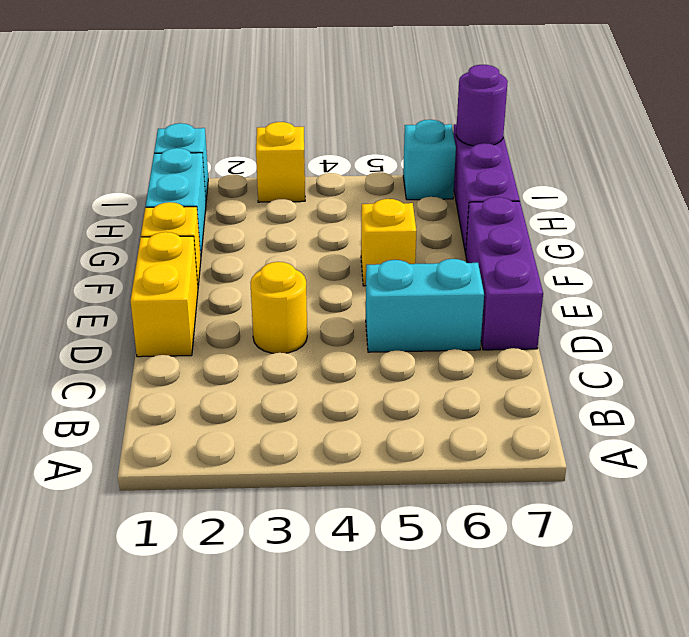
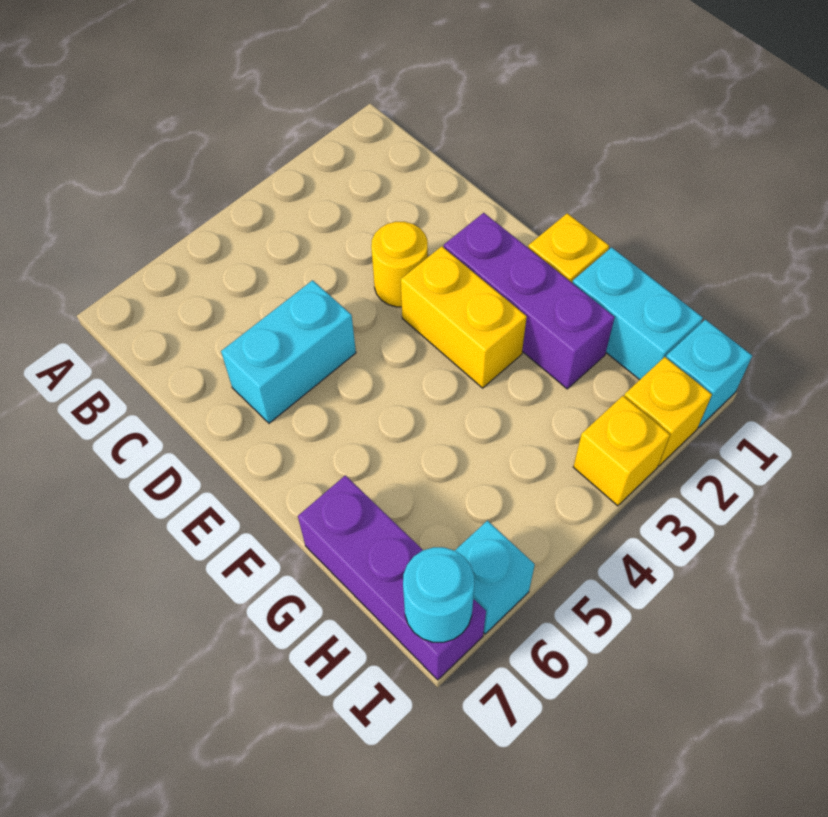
yellow brick D1:E1 level 1 -> yellow brick E3:F3 level 1
purple brick D7:F7 level 1 -> purple brick E2:G2 level 1
yellow brick F5 level 1 -> yellow brick I2 level 1
purple round brick I7 level 2 -> cyan round brick I7 level 2

